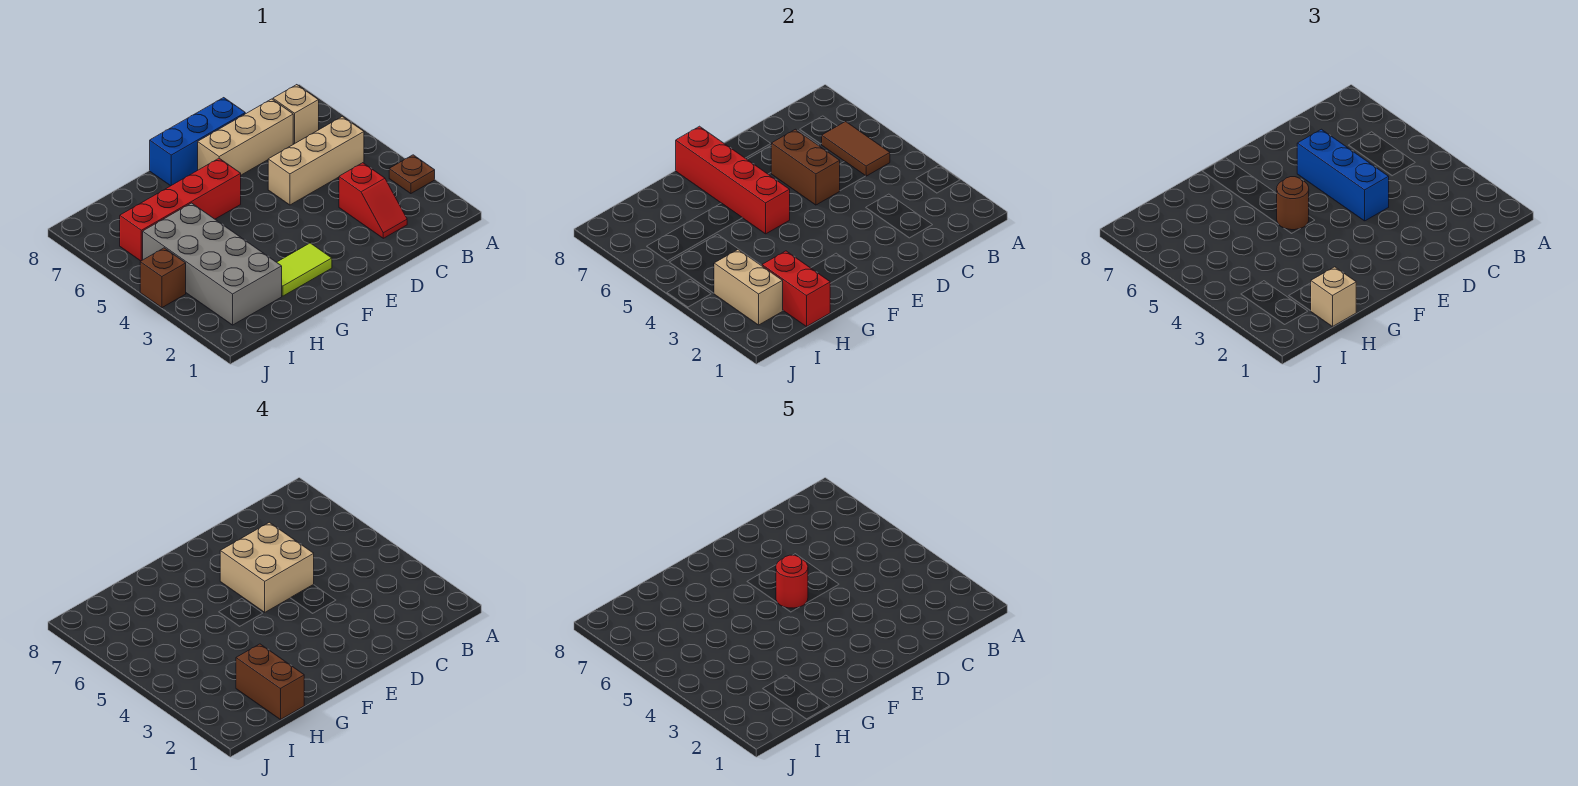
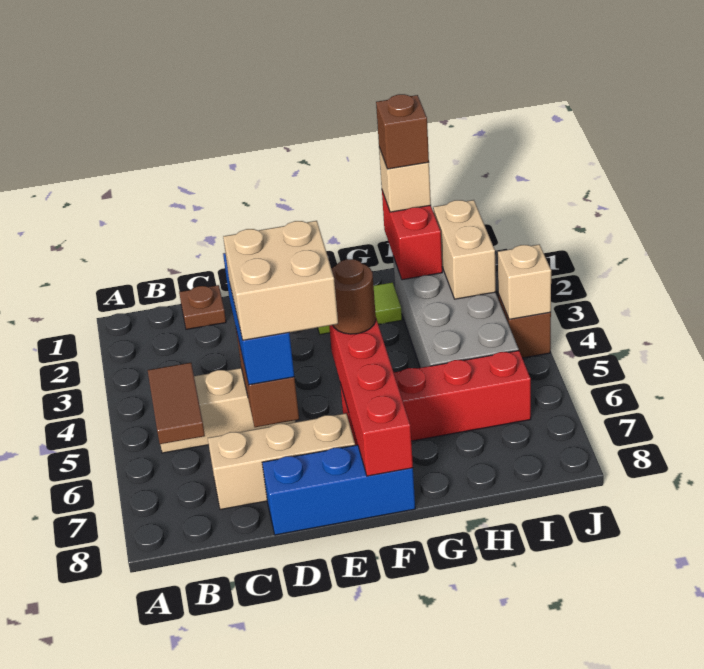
brown plate A3 level 1 -> brown plate C1 level 1
tan brick B7 level 1 -> tan brick J4 level 2
red slope C2:C3 level 1 top 3 -> none
red round brick E5 level 5 -> none
brown brick H1:H2 level 4 -> brown brick H1 level 4

